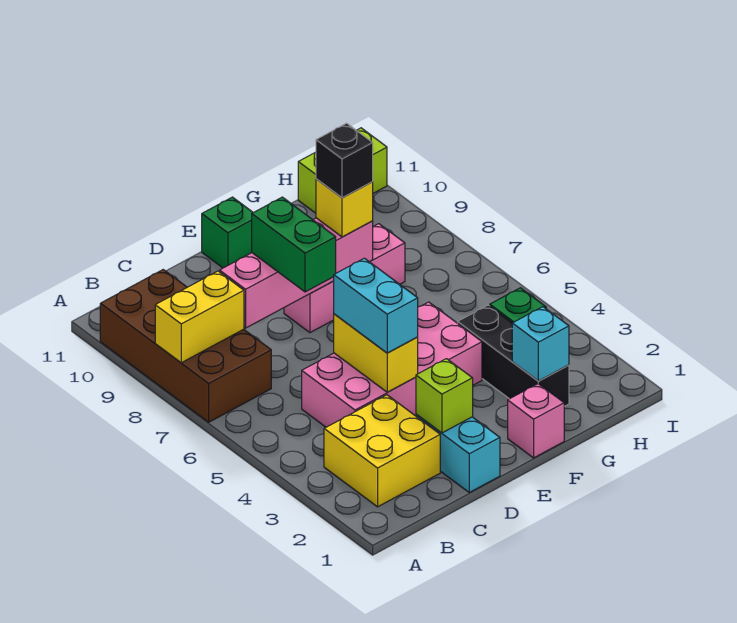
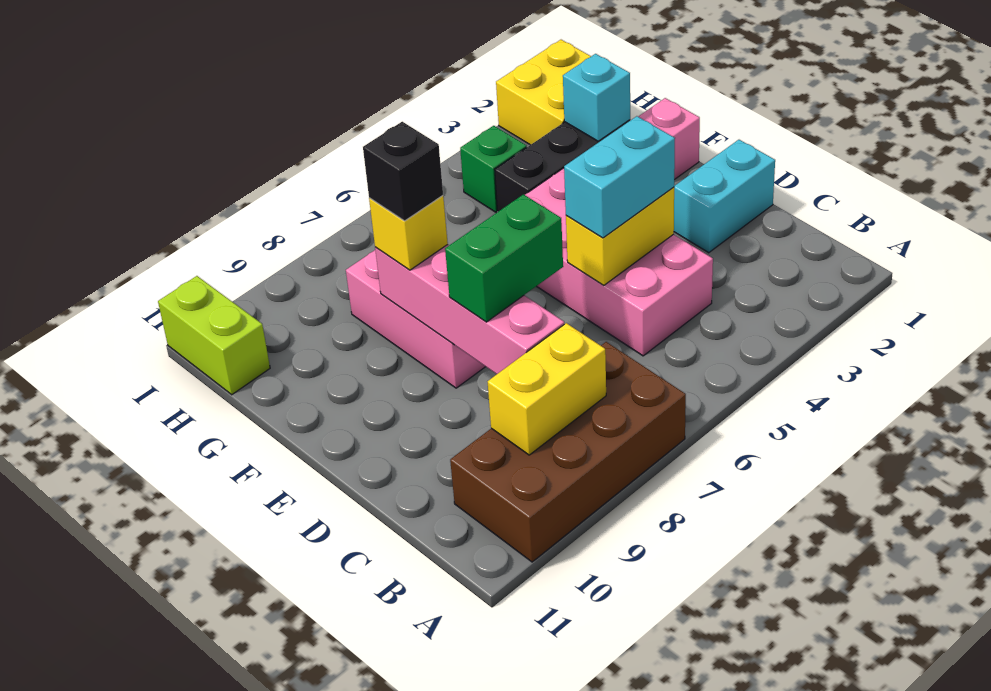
yellow brick A8:B8 level 2 -> yellow brick B8:B9 level 2
yellow brick B2:C3 level 1 -> yellow brick H1:I2 level 1
lime brick D2 level 2 -> none
green brick E11 level 1 -> none

